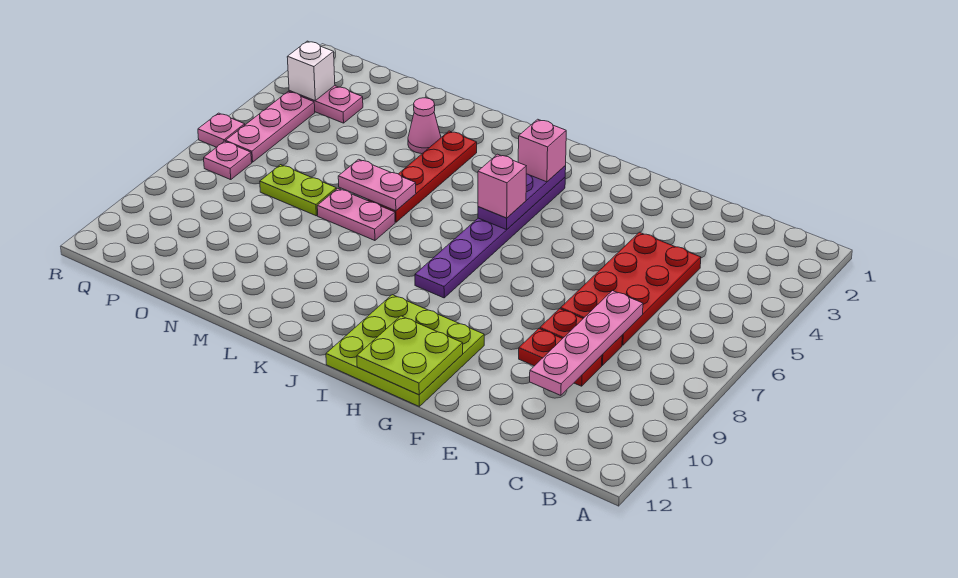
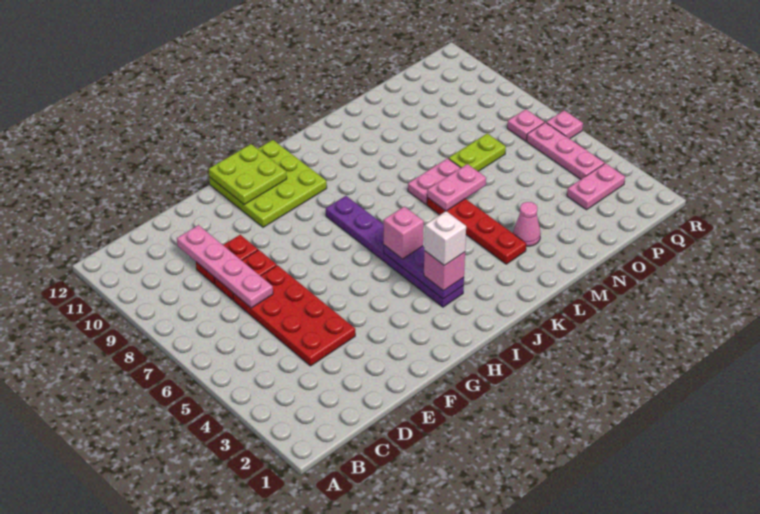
white brick Q3 level 2 -> white brick I3 level 4

